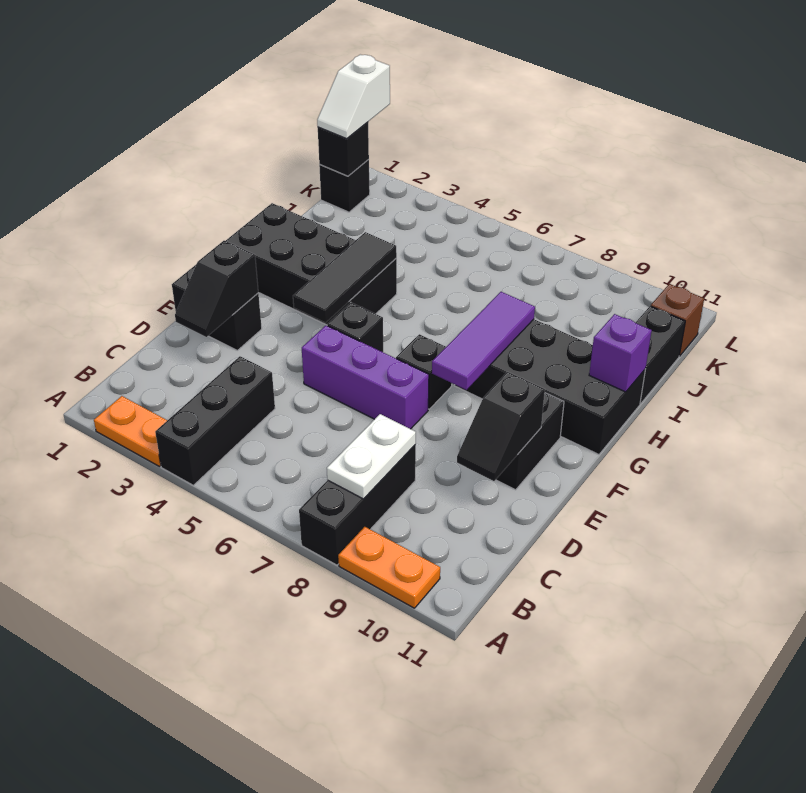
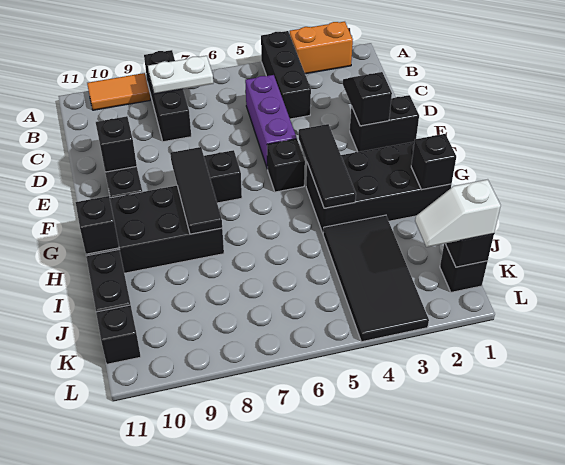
orange plate A2:A3 level 1 -> orange brick A2:A3 level 1
orange plate A9:A10 level 1 -> orange tile A9:A10 level 1
white plate B8:C8 level 2 -> white plate B7:B8 level 2
purple brick E5:E7 level 1 -> purple brick C5:E5 level 1
purple tile F8:H8 level 2 -> black tile F8:H8 level 2
none -> black brick H1 level 2
purple brick H11 level 2 -> black brick H11 level 2
none -> black tile I3:L4 level 1
white slope K1:L1 level 3 top L -> white slope K1:K2 level 3 top 1
brown brick K11 level 1 -> black brick K11 level 1

